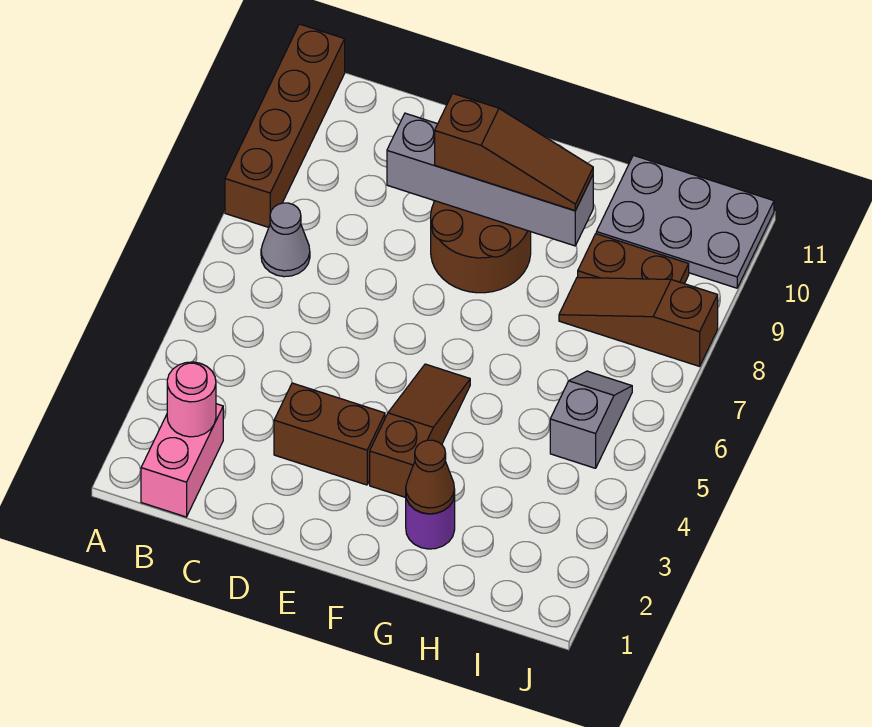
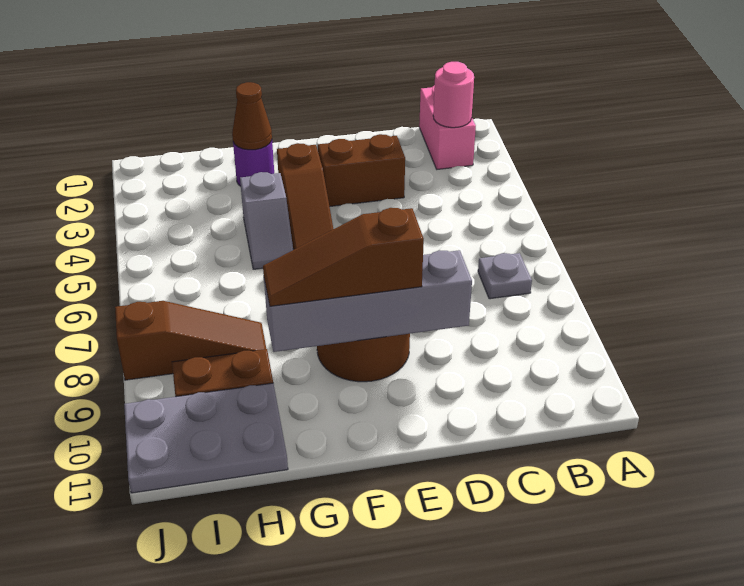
brown brick A8:A11 level 1 -> none
grey cone B7 level 1 -> grey plate B7 level 1
grey slope I5:I6 level 1 top 5 -> grey slope G4:G5 level 1 top 4

